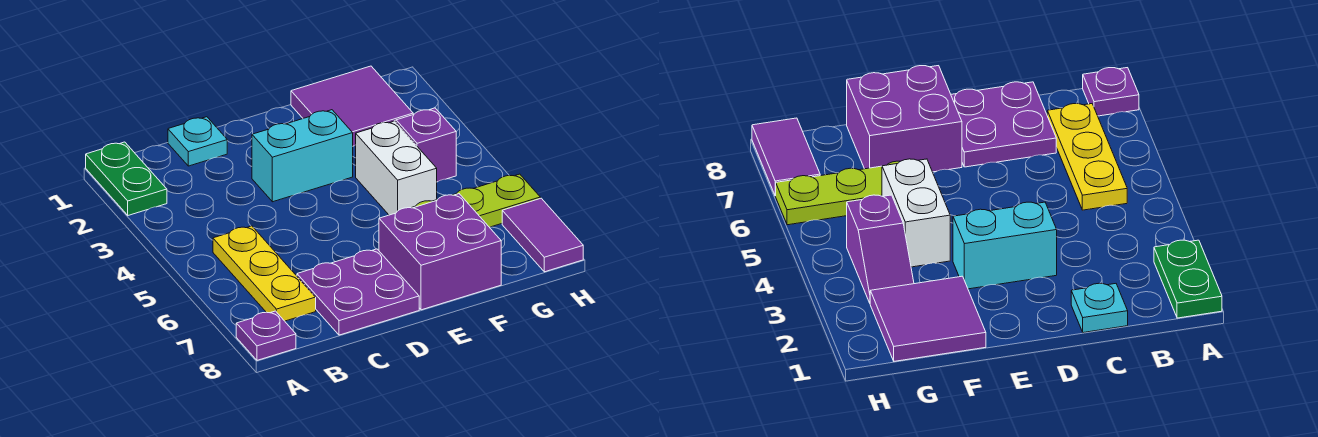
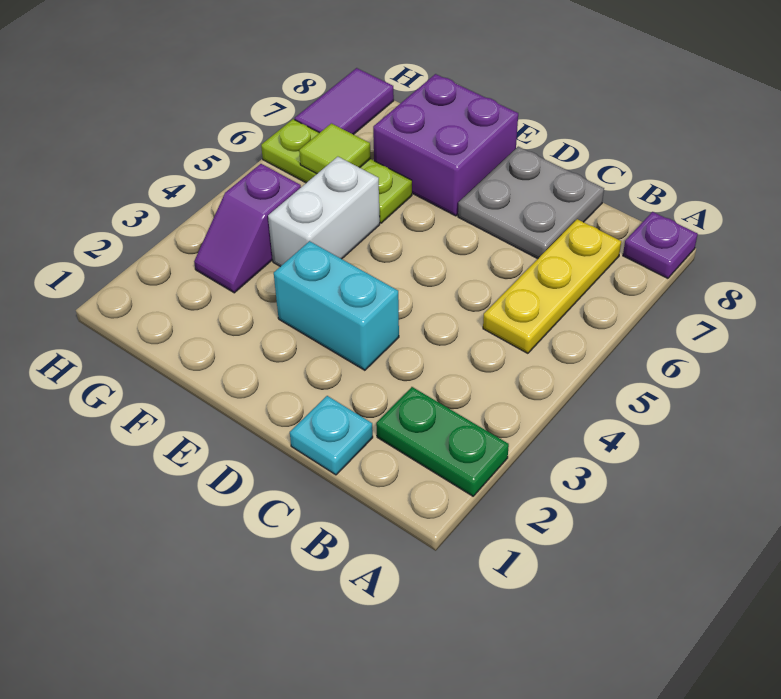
green plate A1:A2 level 1 -> green plate A2:B2 level 1
purple plate C7:D8 level 1 -> grey plate C7:D8 level 1
purple tile F1:G2 level 1 -> none
none -> lime tile G6 level 2

